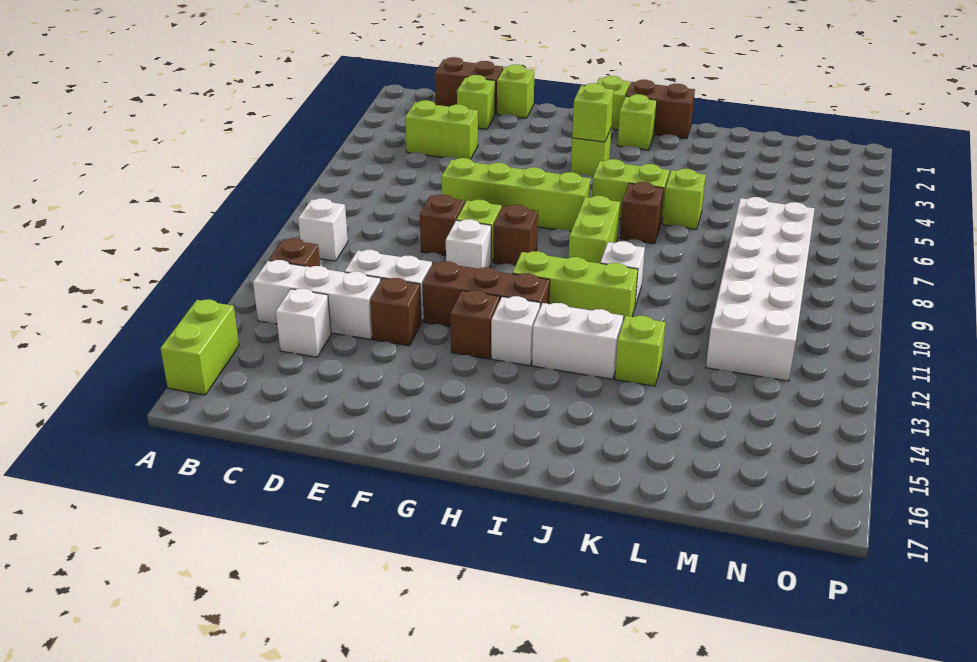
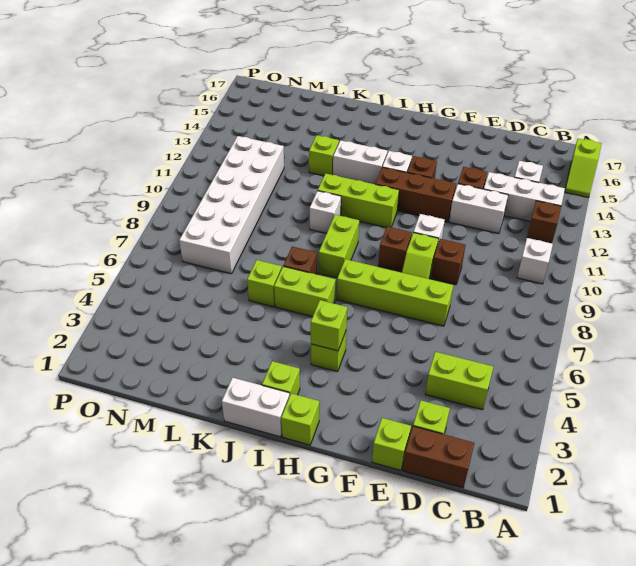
lime brick A15:A16 level 1 -> lime slope A15:A16 level 1 top 16
brown brick I1:J1 level 1 -> white brick I1:J1 level 1

